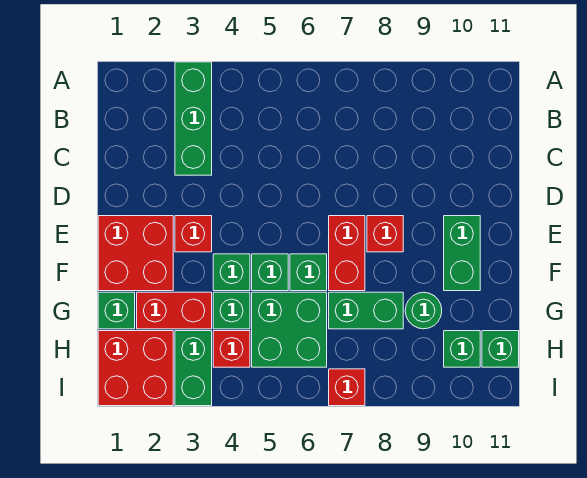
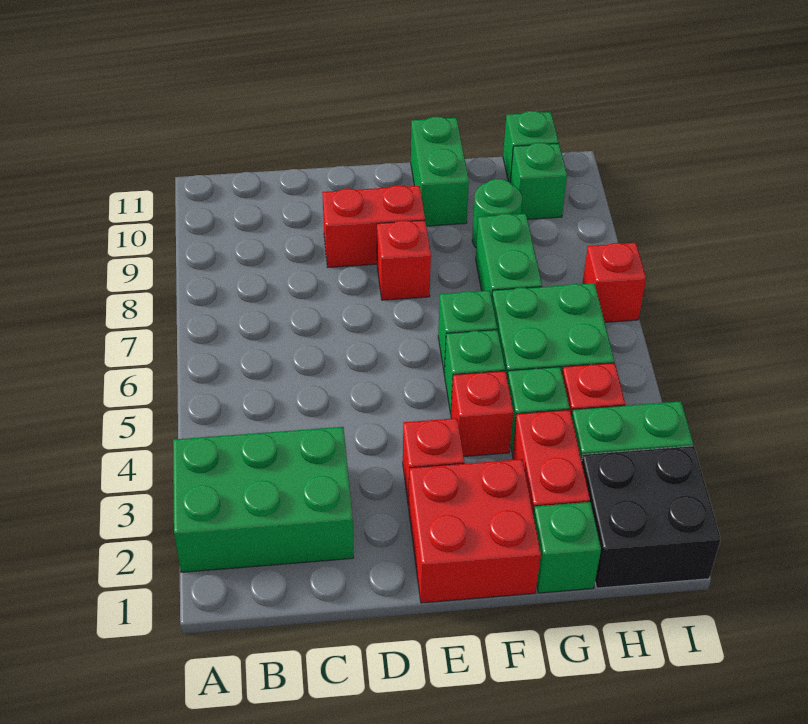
green brick A3:C3 level 1 -> green brick A2:C3 level 1
red brick E7:F7 level 1 -> red brick D9:E9 level 1
green brick E10:F10 level 1 -> green brick F10:F11 level 1
green brick F4 level 1 -> red brick F4 level 1
red brick H1:I2 level 1 -> black brick H1:I2 level 1

